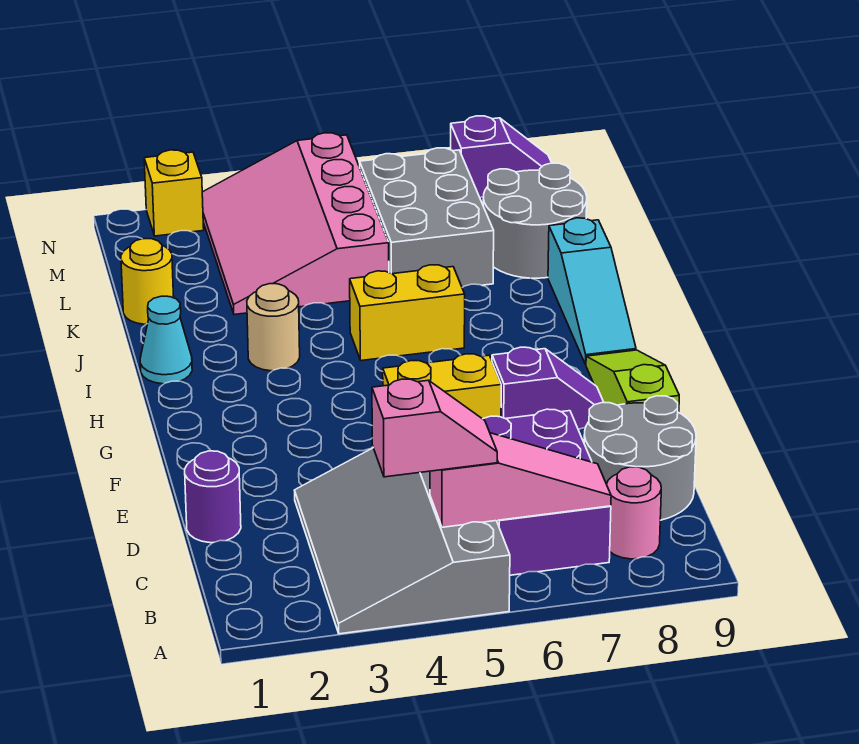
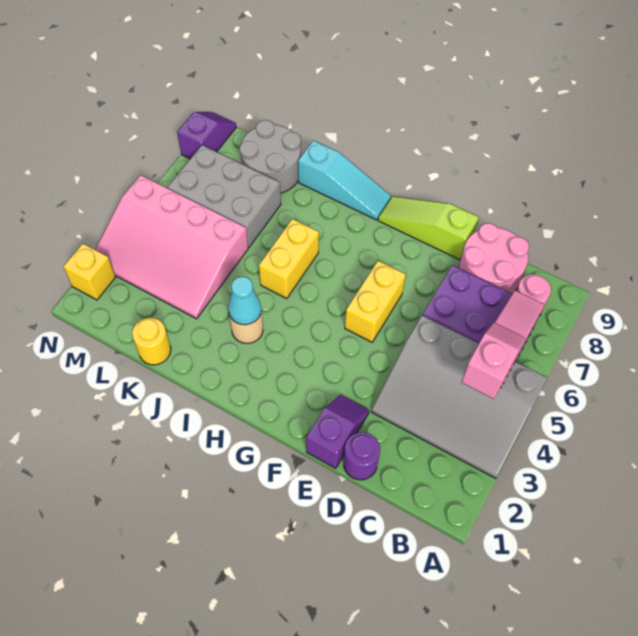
grey round brick C8:D9 level 1 -> pink round brick C8:D9 level 1
purple slope F7:F8 level 1 top 7 -> purple slope E1:E2 level 1 top 1
cyan cone I1 level 1 -> cyan cone I3 level 2

